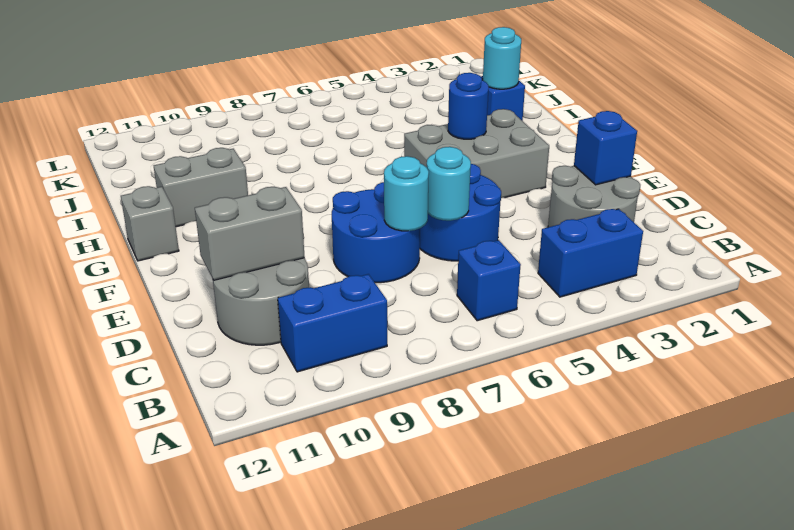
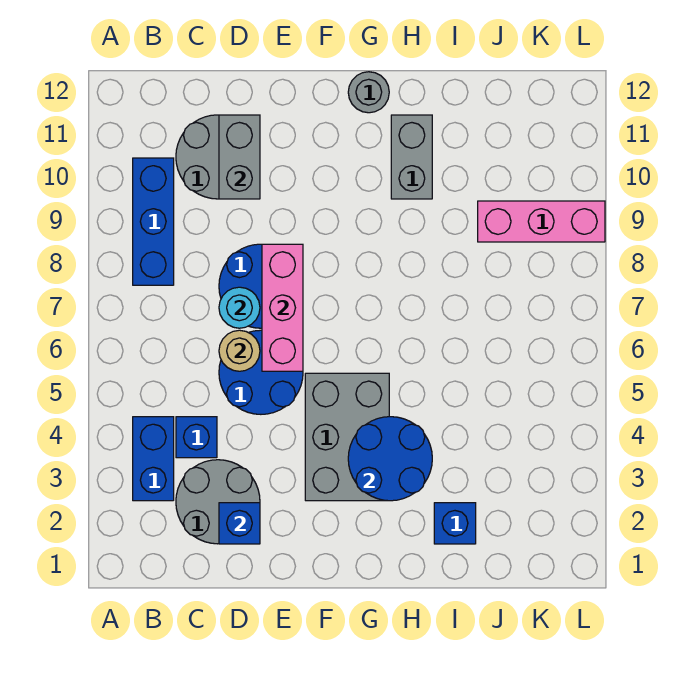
blue brick B6 level 1 -> blue brick C4 level 1
blue brick B9:B10 level 1 -> blue brick B8:B10 level 1
cyan round brick D6 level 2 -> tan round brick D6 level 2
none -> pink brick E6:E8 level 2
blue round brick G4 level 2 -> blue round brick G3:H4 level 2
grey brick G12 level 1 -> grey round brick G12 level 1
cyan round brick I2 level 2 -> none
none -> pink brick J9:L9 level 1

